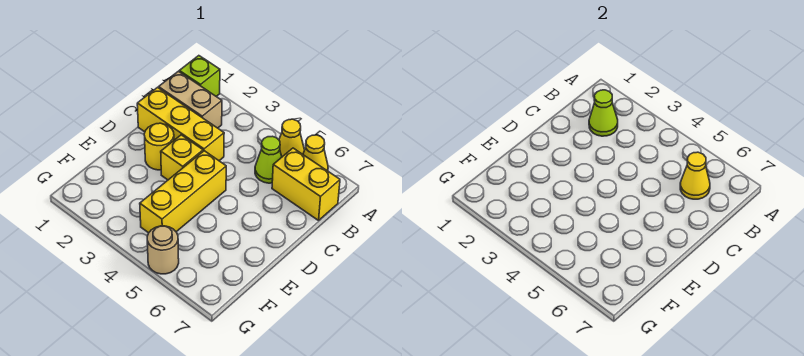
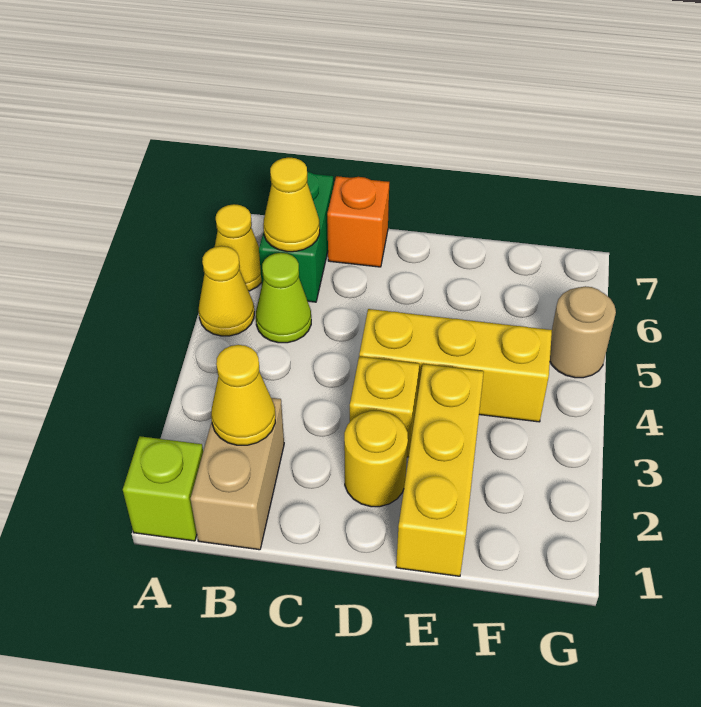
lime cone B2 level 2 -> yellow cone B2 level 2
yellow brick B6:B7 level 1 -> green brick B6:B7 level 1
yellow brick C1:C3 level 1 -> yellow brick E1:E3 level 1
none -> orange brick C7 level 1

